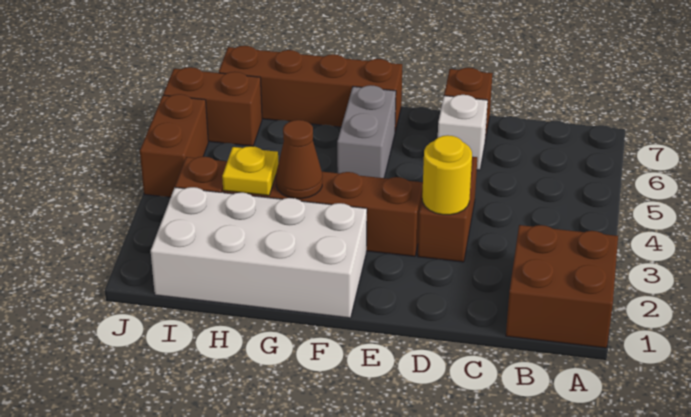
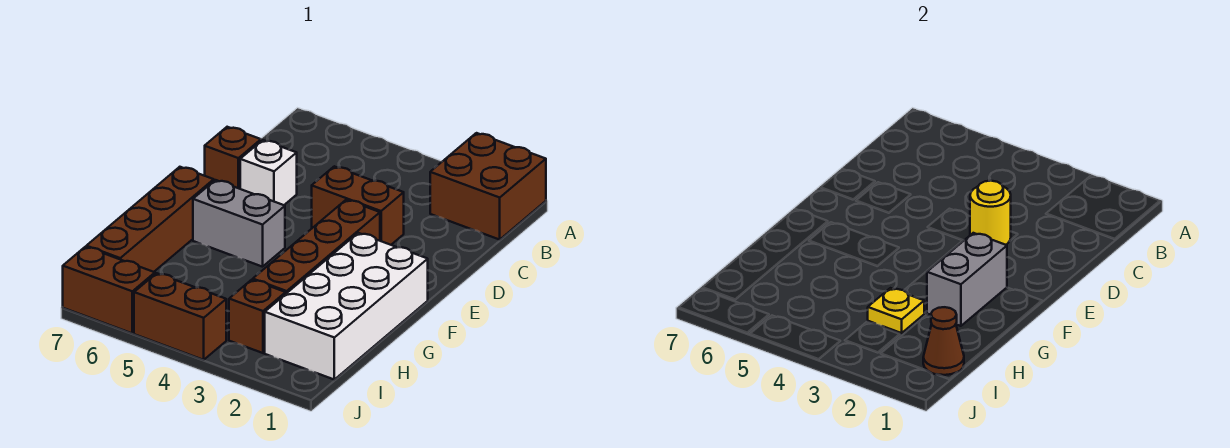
none -> grey brick F2:G2 level 2
brown cone G3 level 2 -> brown cone I1 level 2
brown brick I6:J6 level 1 -> brown brick J6:J7 level 1

